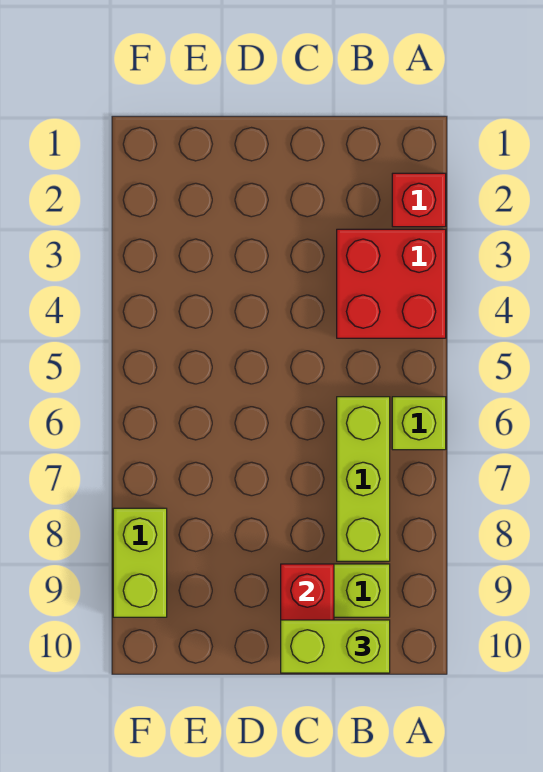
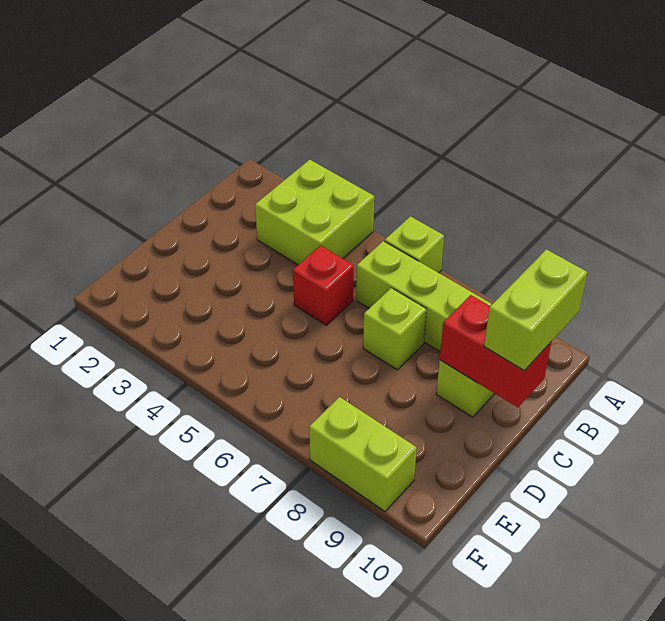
red brick A2 level 1 -> red brick C5 level 1
red brick A3:B4 level 1 -> lime brick A3:B4 level 1
none -> lime brick C7 level 1

